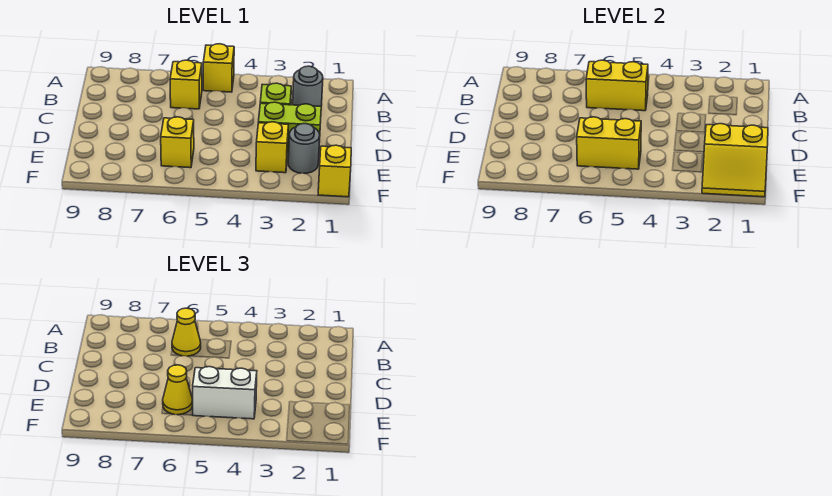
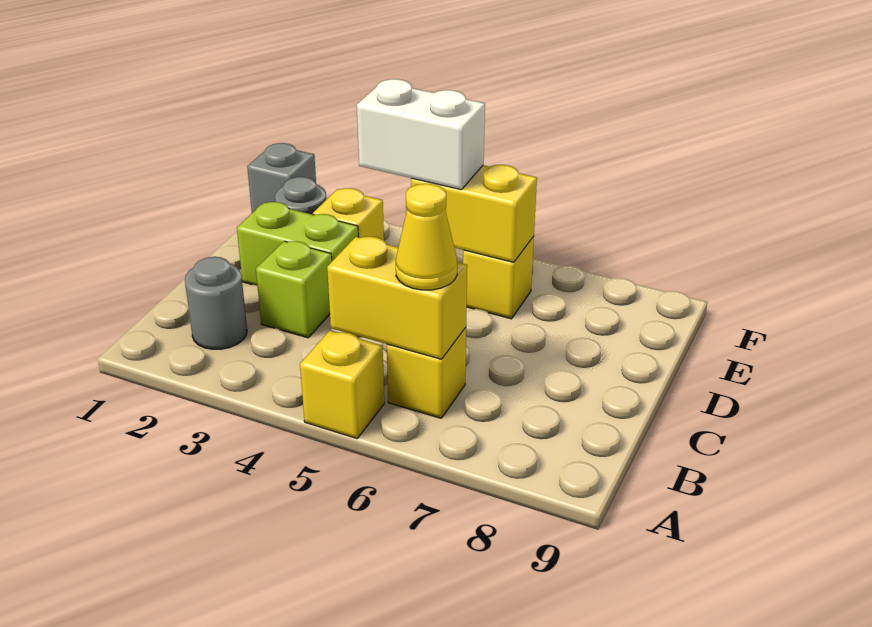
yellow slope E1:F2 level 2 top E -> none
yellow cone E6 level 3 -> none
yellow brick F1 level 1 -> grey brick F1 level 1

